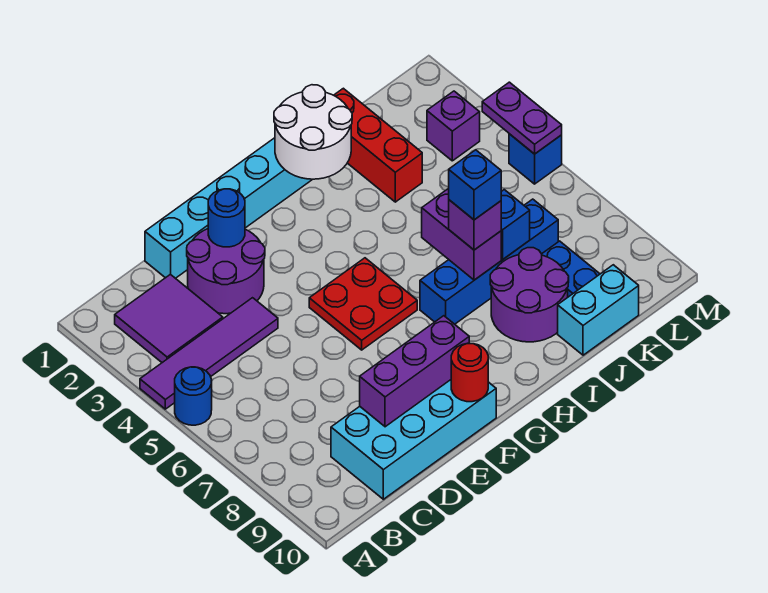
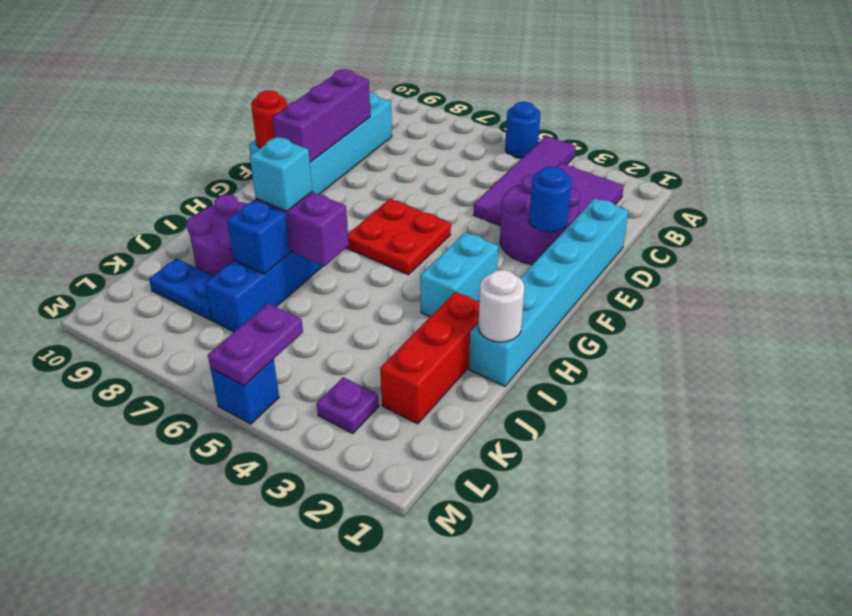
white round brick H1:I2 level 2 -> white round brick I1 level 2
purple brick I7 level 3 -> cyan brick I7 level 3
blue brick I7 level 4 -> none
red brick J1:J3 level 1 -> red brick I2:K2 level 1
cyan brick J10:K10 level 1 -> cyan brick G3:H3 level 1
purple brick L3 level 1 -> purple plate L3 level 1
purple plate M4:M5 level 2 -> purple plate L5:M5 level 2

